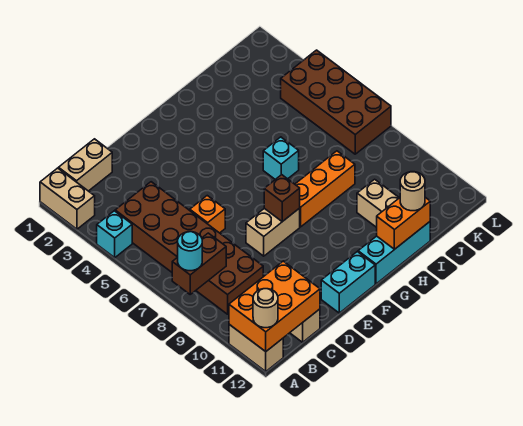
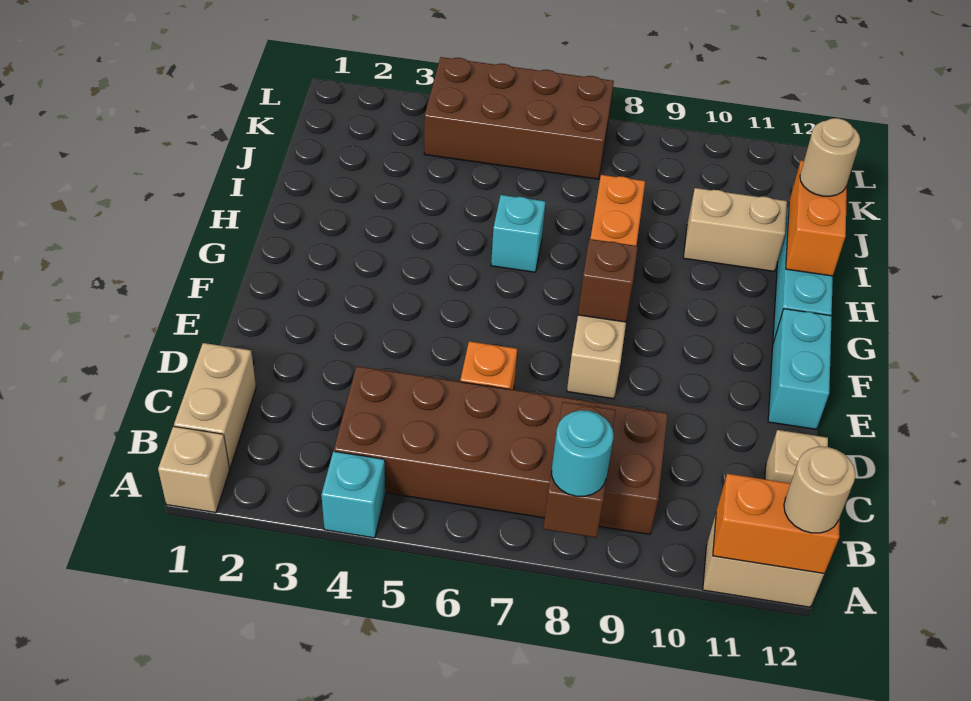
tan brick A1:A2 level 1 -> tan brick A1 level 1
orange brick A11:C12 level 2 -> orange brick A11:A12 level 2

